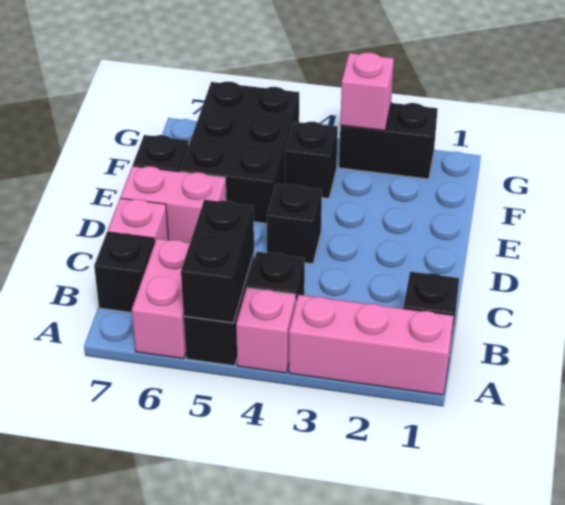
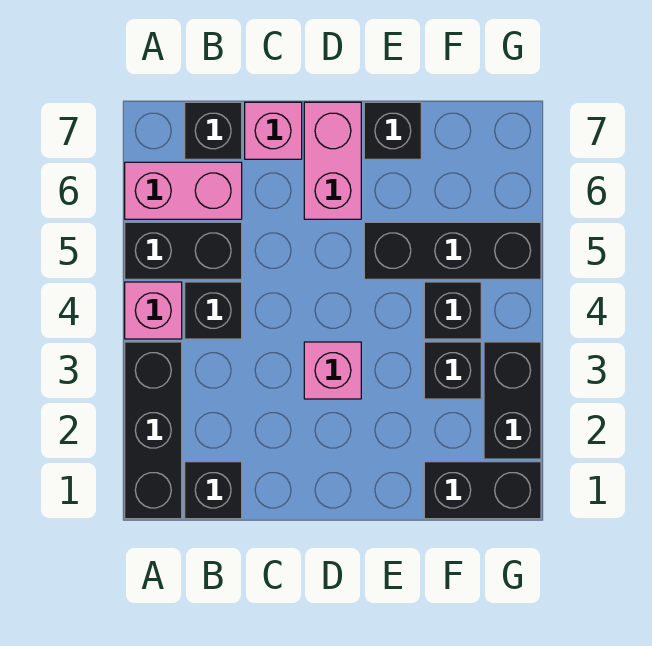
pink brick A1:A3 level 1 -> black brick A1:A3 level 1
black brick A5:B5 level 2 -> black brick F1:G1 level 1
black brick D4 level 1 -> black brick F3 level 1
black brick E5:G6 level 1 -> black brick E5:G5 level 1
pink brick G3 level 2 -> pink brick D3 level 1

